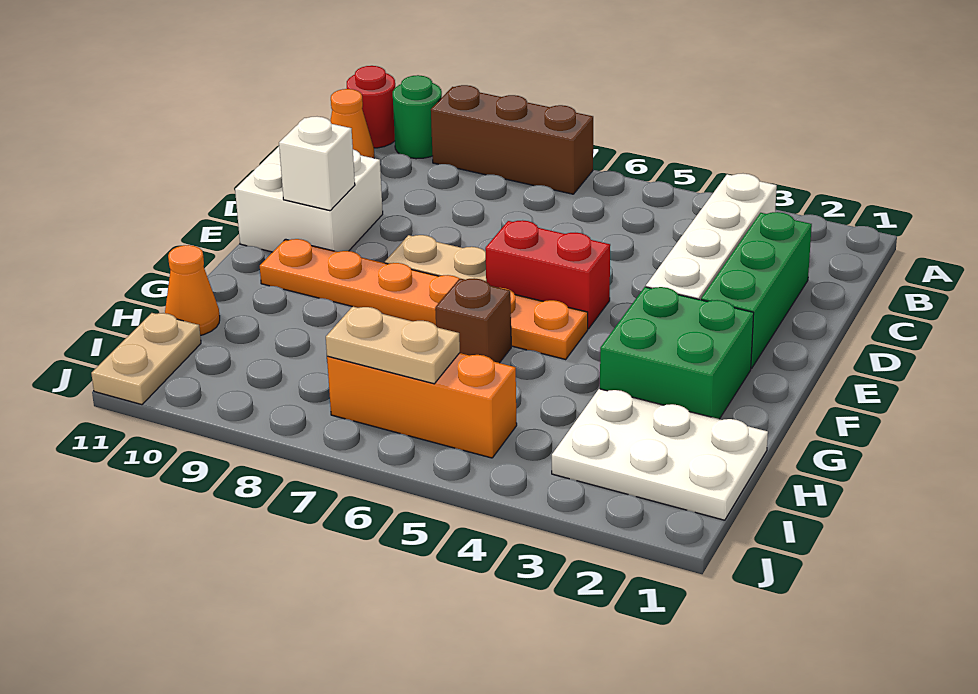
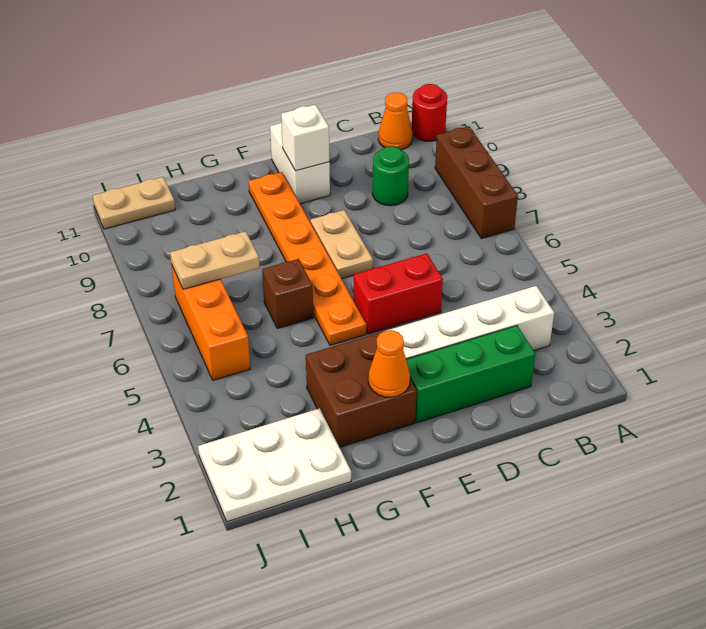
green round brick A10 level 1 -> green round brick C9 level 1
white brick D10:E11 level 1 -> white brick E10:E11 level 1
red brick E5:E6 level 1 -> red brick D5:E5 level 1
green brick F2:G3 level 1 -> brown brick F2:G3 level 1
white plate H1:I3 level 1 -> white plate H1:J2 level 1
orange cone H11 level 1 -> orange cone F2 level 2
tan plate I6:I7 level 2 -> tan plate H7:I7 level 2

